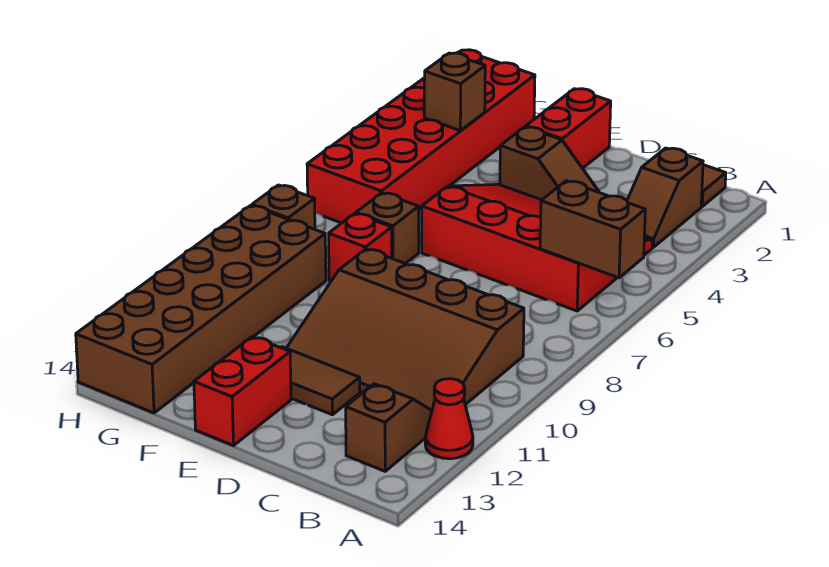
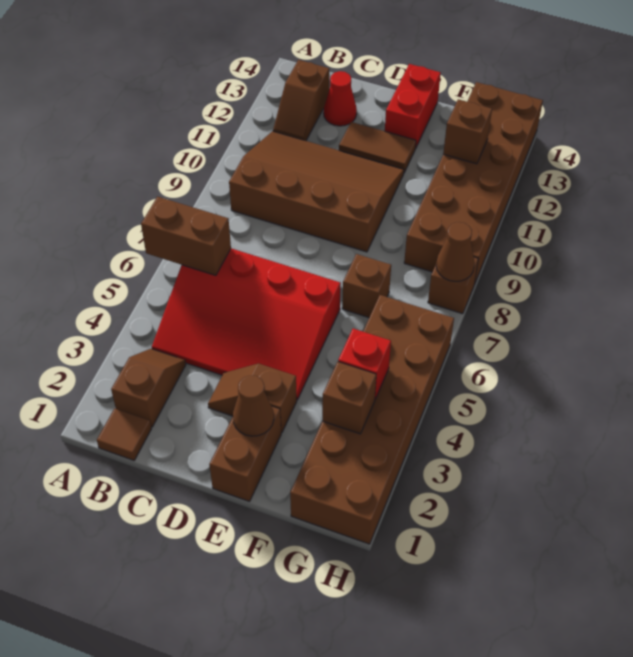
red cone A12 level 1 -> red cone C13 level 1
red brick E1:E2 level 1 -> brown brick E1:E2 level 1
none -> brown cone E2 level 2
red brick F8 level 1 -> red brick G4 level 2
red brick G1:H6 level 1 -> brown brick G1:H6 level 1
none -> brown brick G12 level 2
none -> brown cone H8 level 2

